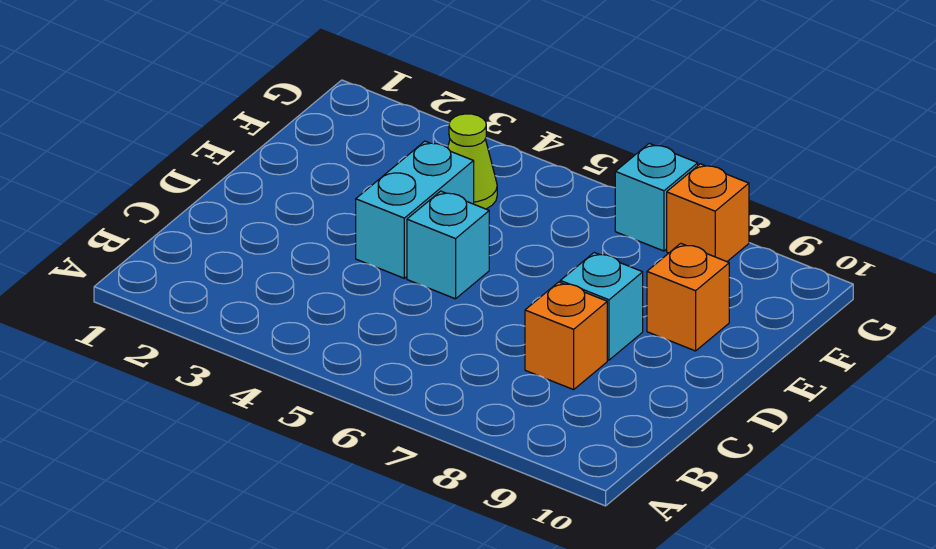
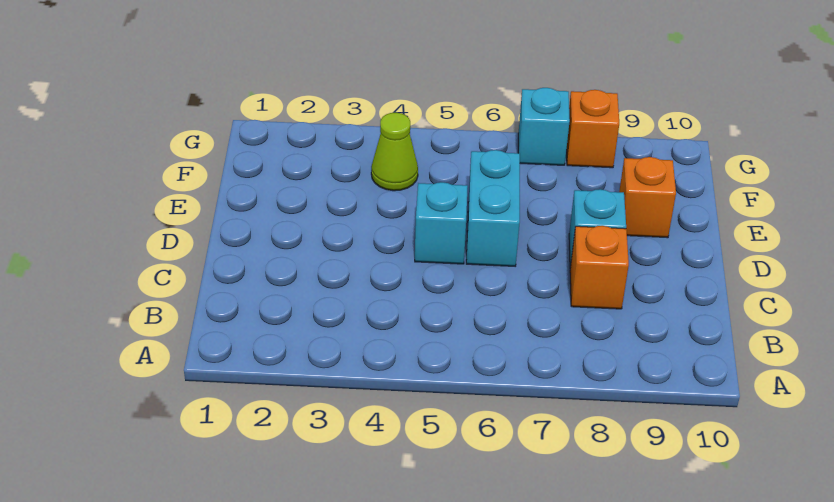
cyan brick D4:E4 level 1 -> cyan brick D6:E6 level 1

